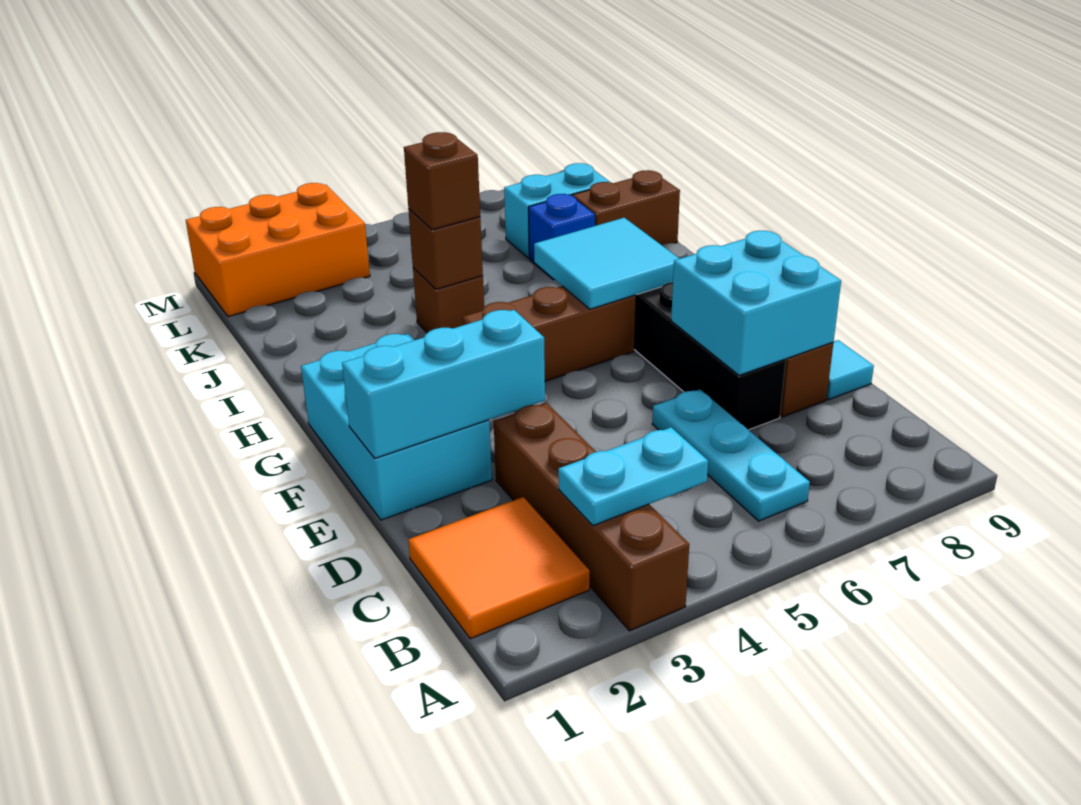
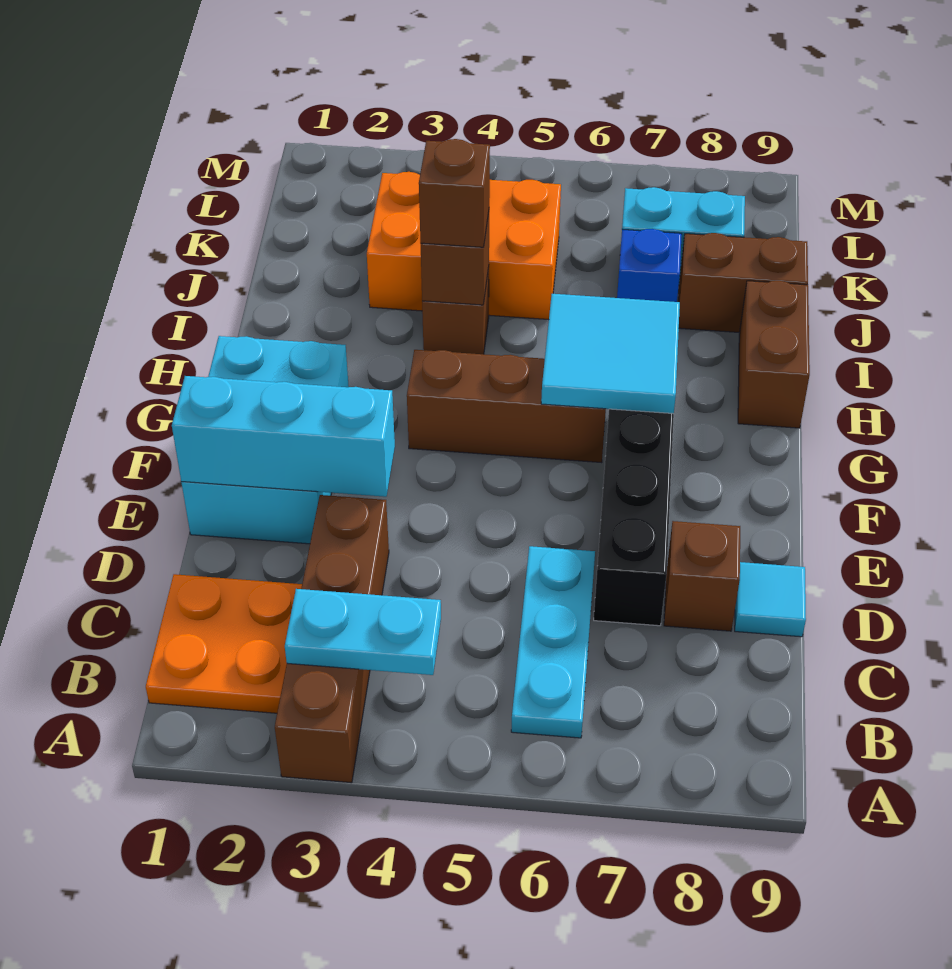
orange tile B1:C2 level 1 -> orange plate B1:C2 level 1
cyan brick D7:E8 level 2 -> none
none -> brown brick H9:I9 level 1
orange brick L1:M3 level 1 -> orange brick J3:K5 level 1

